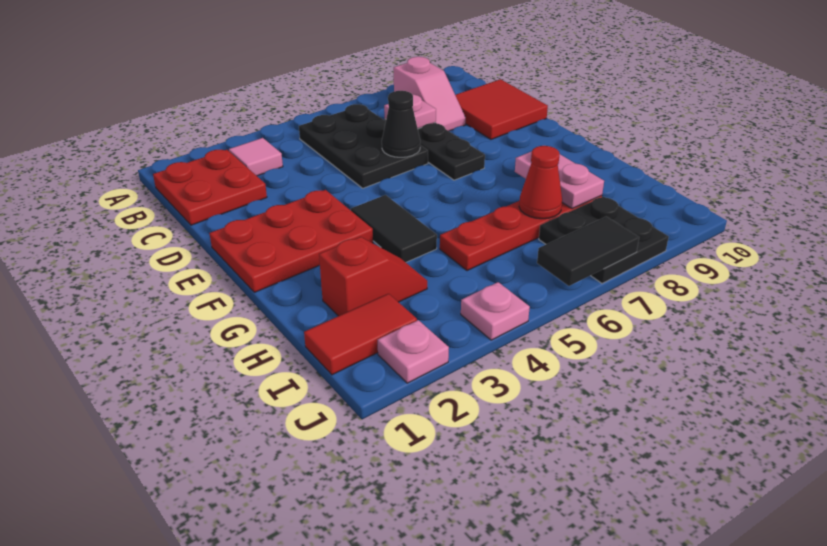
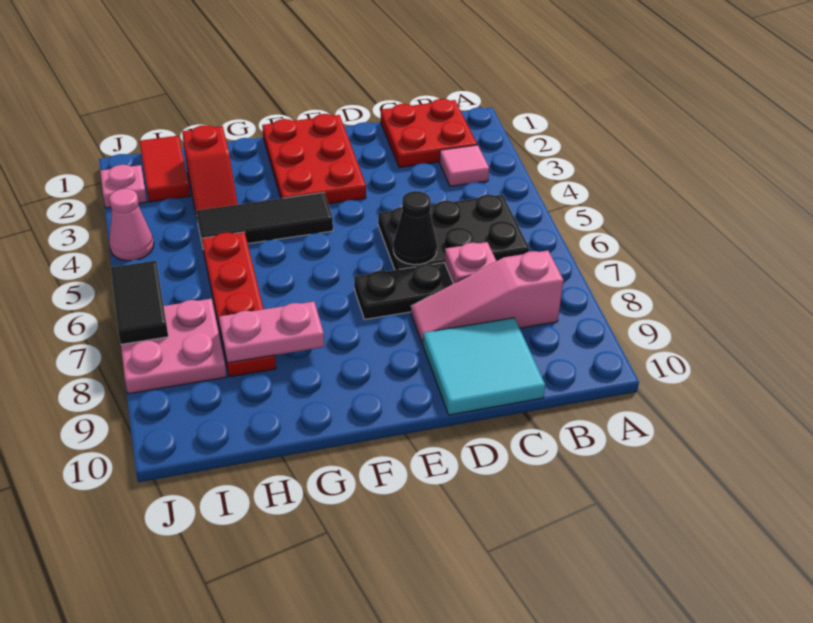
pink slope B8:C8 level 1 top B -> pink slope B8:D8 level 1 top B
red tile C9:D10 level 1 -> cyan tile C9:D10 level 1
black tile F4:G4 level 1 -> black tile F4:H4 level 1
red cone H7 level 2 -> none
black plate I7:J8 level 1 -> pink plate I7:J8 level 1
pink plate J4 level 1 -> pink cone J4 level 1

